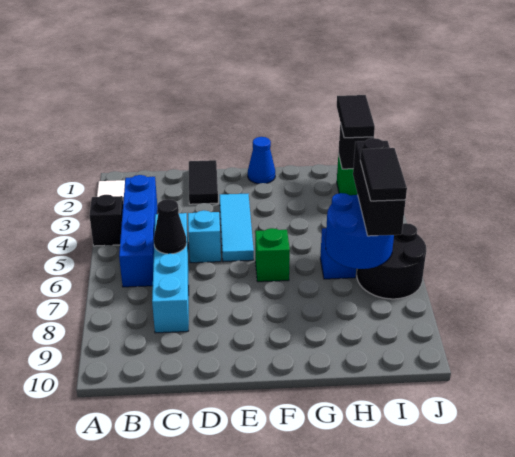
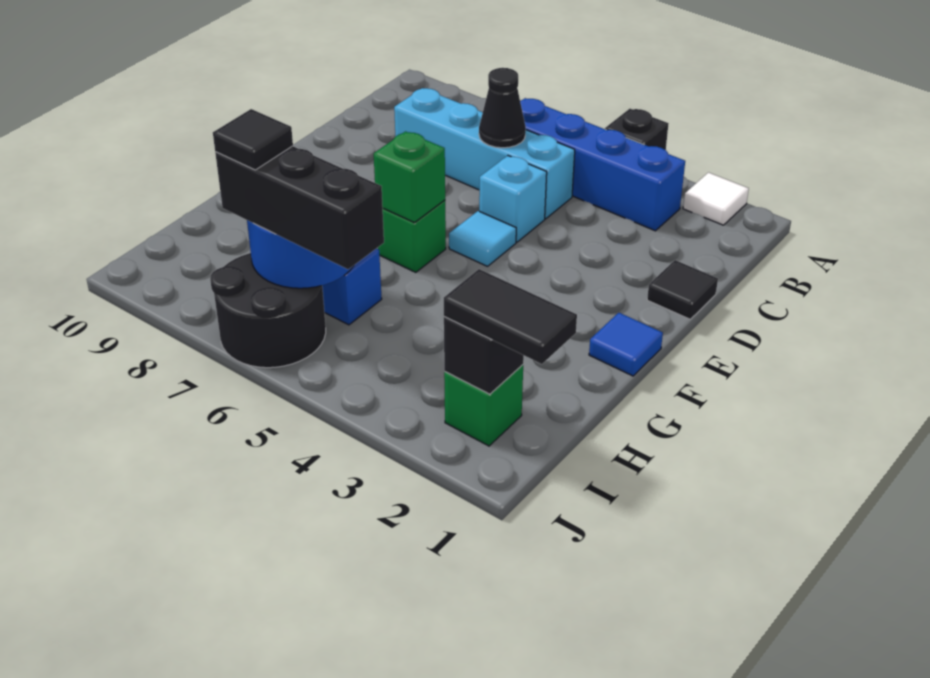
black tile D1:D2 level 1 -> black tile D1 level 1
cyan tile E3:E5 level 1 -> cyan tile E5 level 1
blue cone F1 level 1 -> blue tile F1 level 1
none -> green brick F6 level 2
black tile I6:I7 level 4 -> black tile I7 level 4

